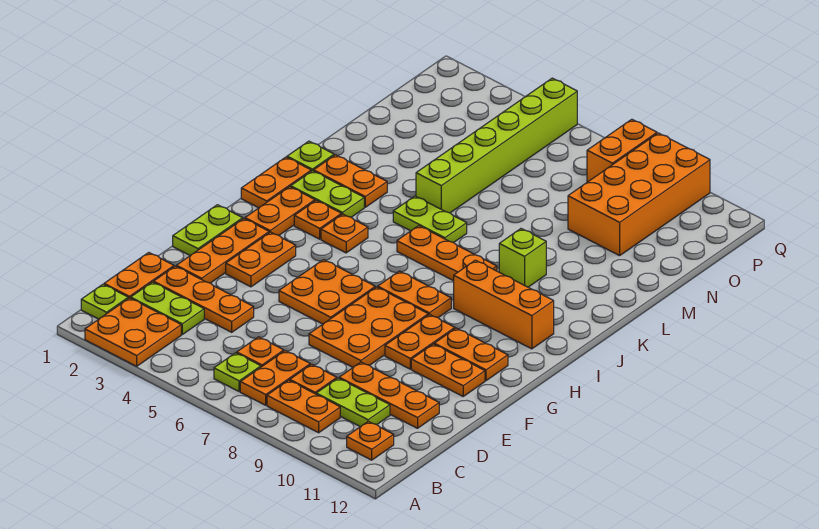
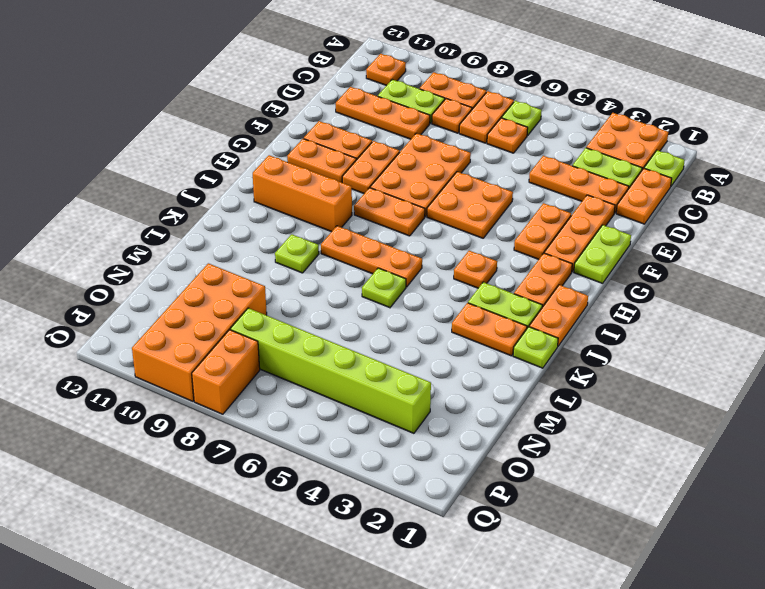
orange plate I3 level 1 -> none
lime plate K5:K6 level 1 -> lime plate K6 level 1
lime brick K9 level 1 -> lime plate K9 level 1
lime brick L5:Q5 level 1 -> lime brick O3:O8 level 1

